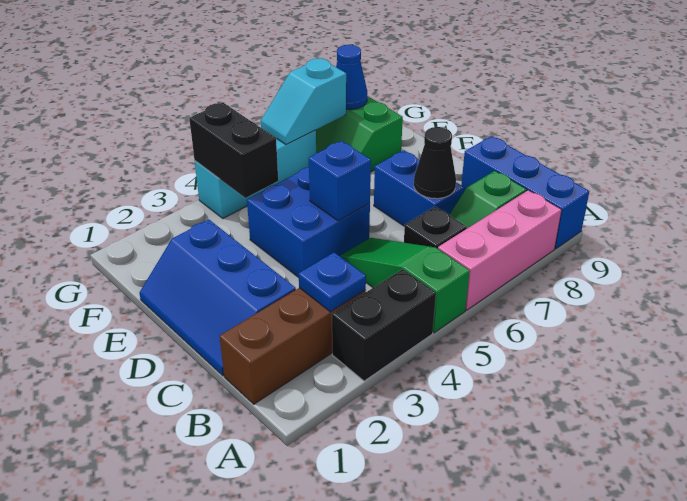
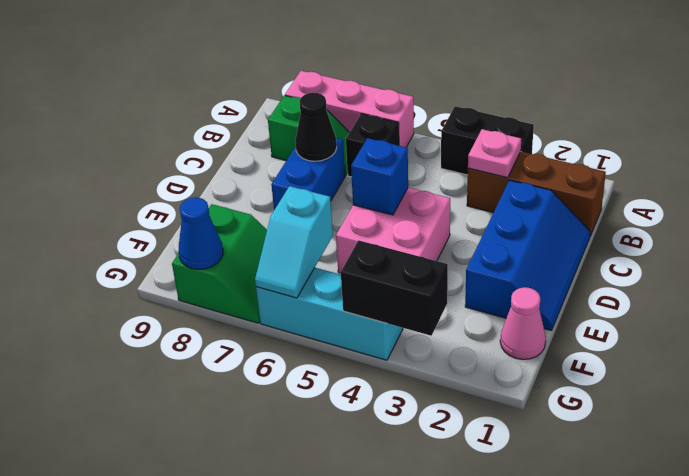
green slope A5:C5 level 1 top A -> none
blue brick A9:C9 level 1 -> none
blue plate B3 level 2 -> pink plate B3 level 2
blue brick D4:E5 level 1 -> pink brick D4:E5 level 1
none -> pink cone F1 level 1
black brick F4:G4 level 2 -> black brick G3:G4 level 2
cyan slope G6:G7 level 2 top 7 -> cyan slope F6:G6 level 2 top F

